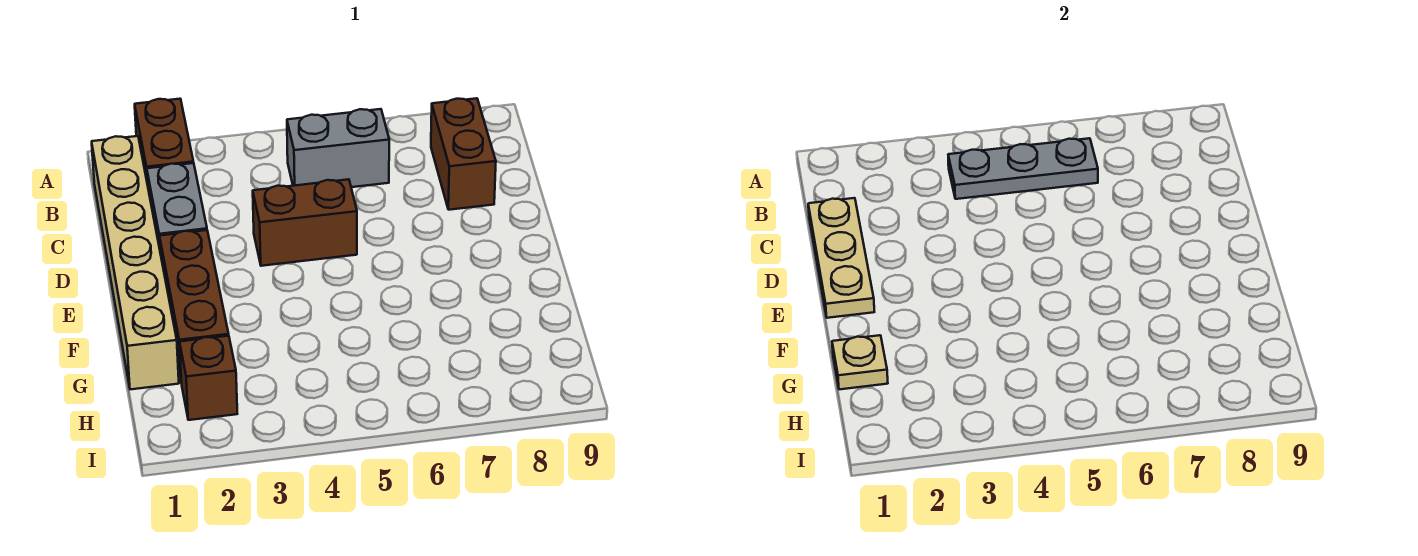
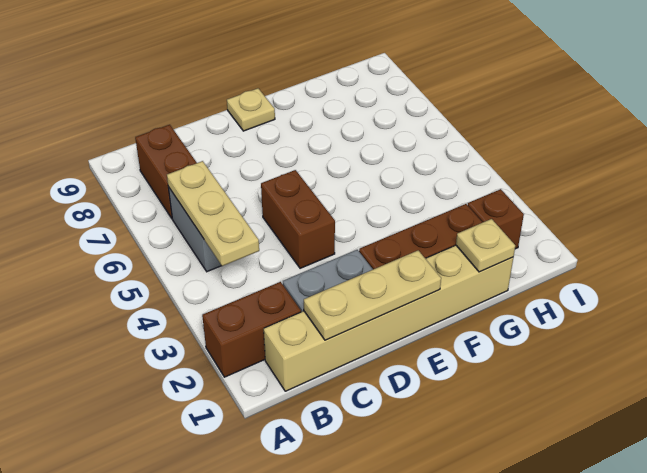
grey plate B4:B6 level 2 -> tan plate B4:B6 level 2
brown brick B8:C8 level 1 -> brown brick B7:B8 level 1
none -> tan plate E9 level 1

